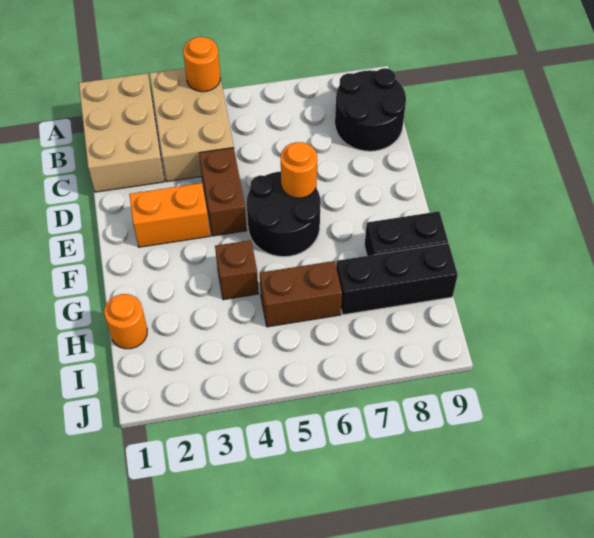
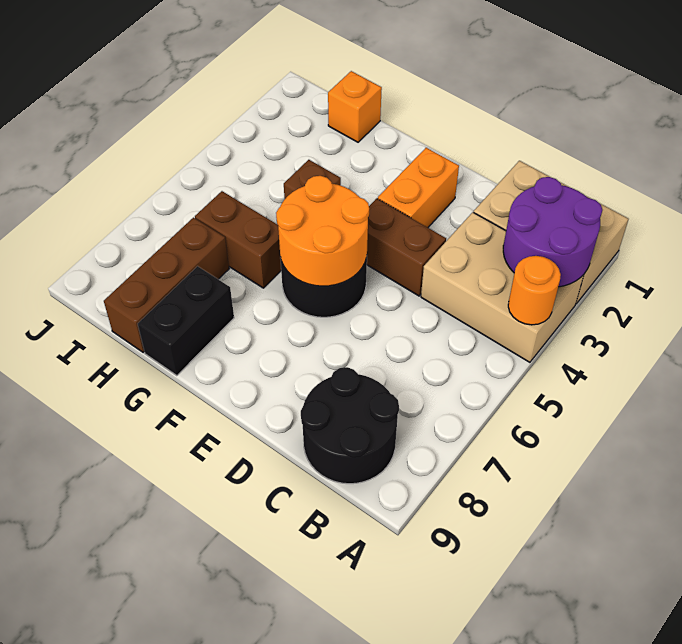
none -> purple round brick A2:B3 level 2
orange round brick E6 level 2 -> orange round brick E5:F6 level 2
orange round brick H1 level 1 -> orange brick H1 level 1
brown brick H5:H6 level 1 -> brown brick G6:H6 level 1
black brick H7:H9 level 1 -> brown brick H7:H9 level 1

